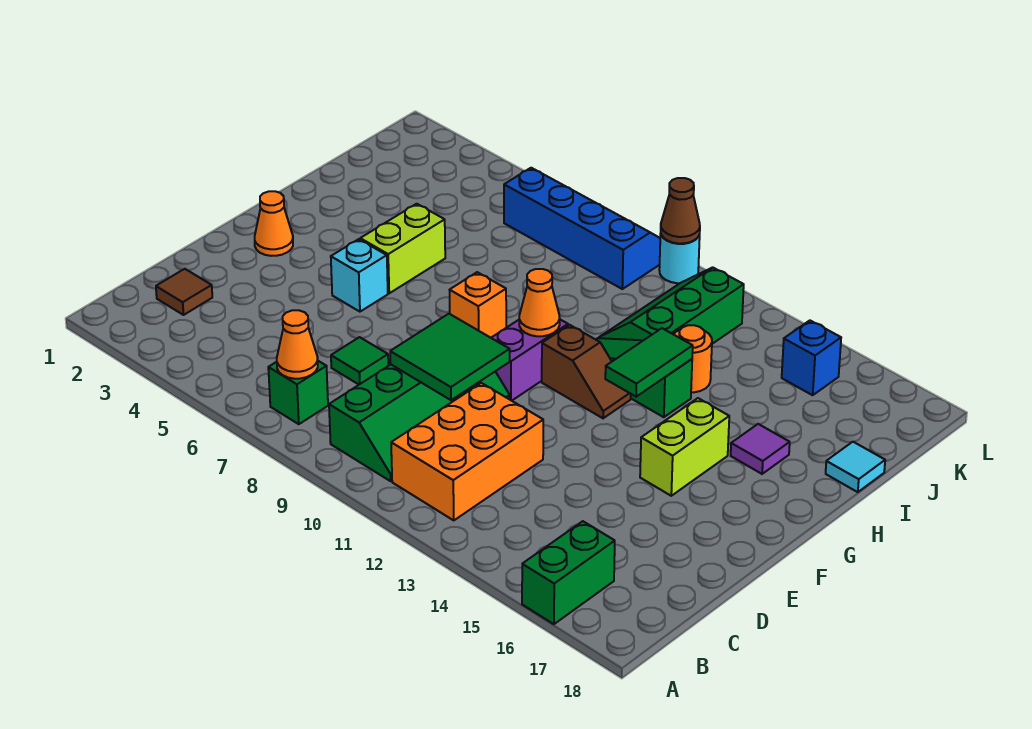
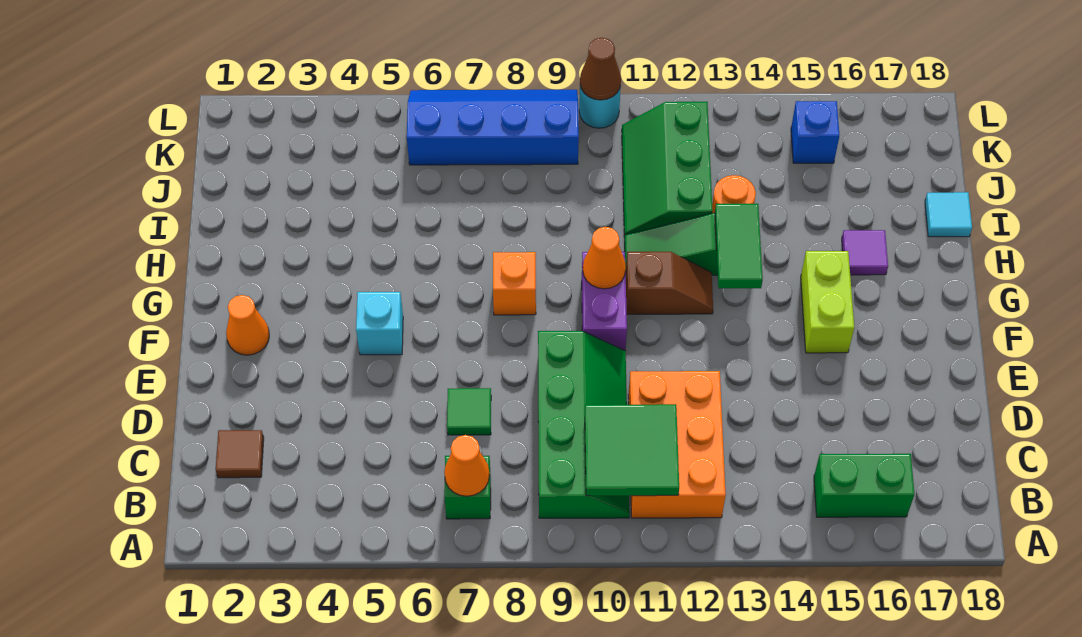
green brick A16:B16 level 1 -> green brick B15:B16 level 1
green tile D9:E10 level 2 -> green tile B10:C11 level 2
lime brick G5:H5 level 1 -> none

